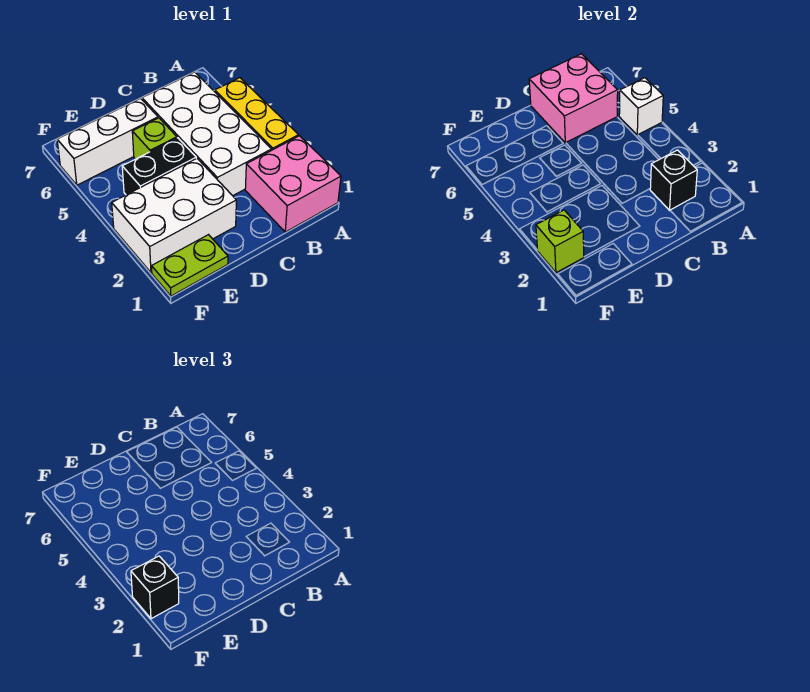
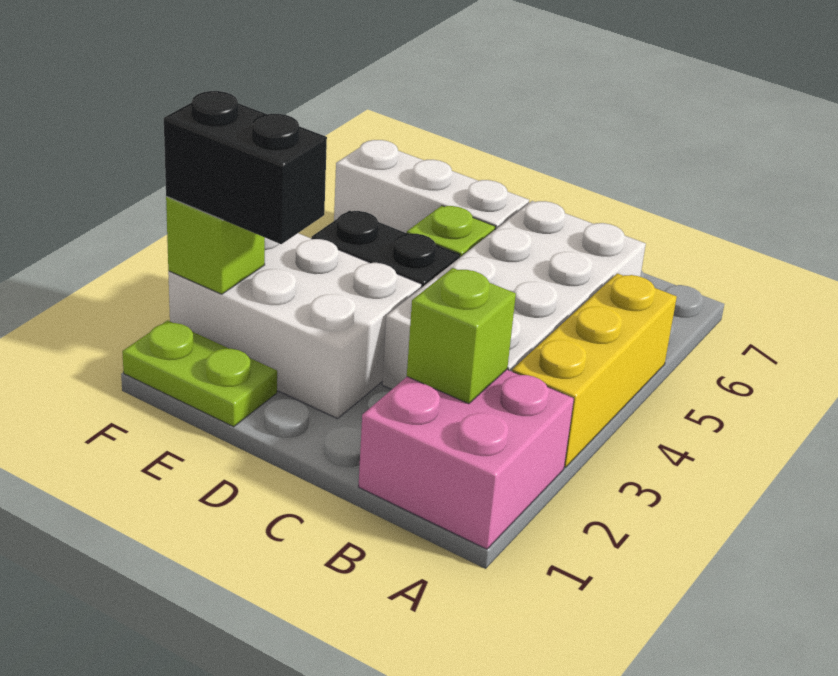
white brick A5 level 2 -> none
black brick B2 level 2 -> lime brick B2 level 2
pink brick B6:C7 level 2 -> none
black brick F2 level 3 -> black brick E2:F2 level 3

